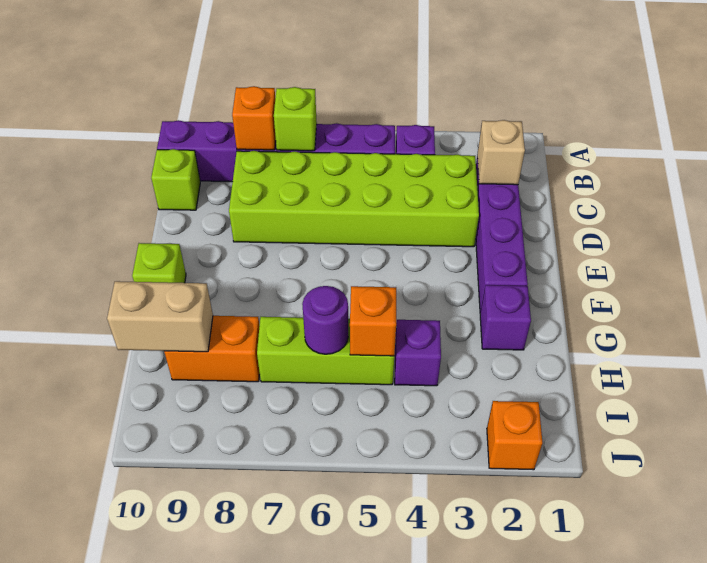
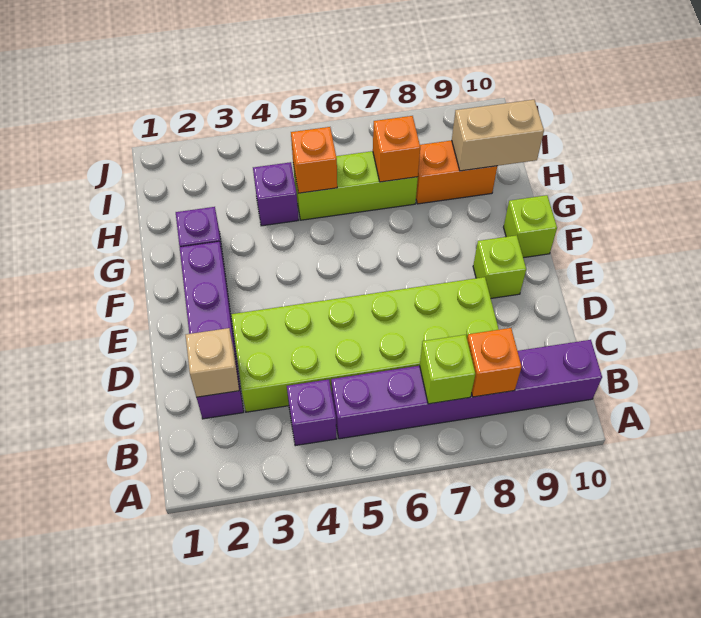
lime brick C10 level 1 -> lime brick E9 level 1
purple round brick H6 level 2 -> none
orange brick J2 level 1 -> orange brick H7 level 2

